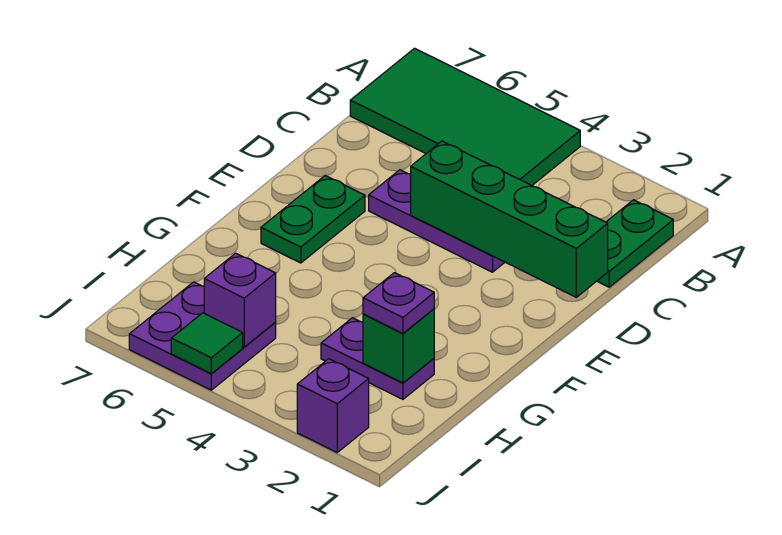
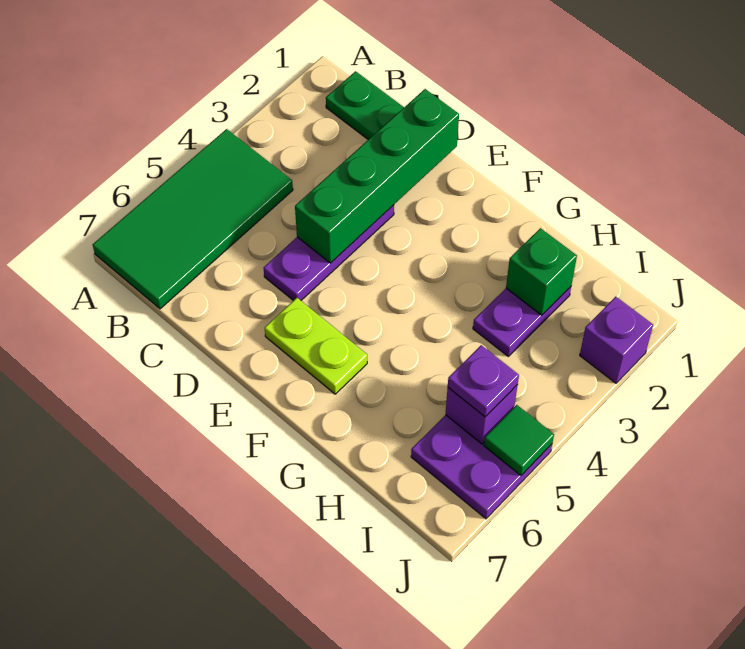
green plate E6:F6 level 1 -> lime plate E6:F6 level 1
purple plate H2 level 3 -> purple plate I5 level 3

